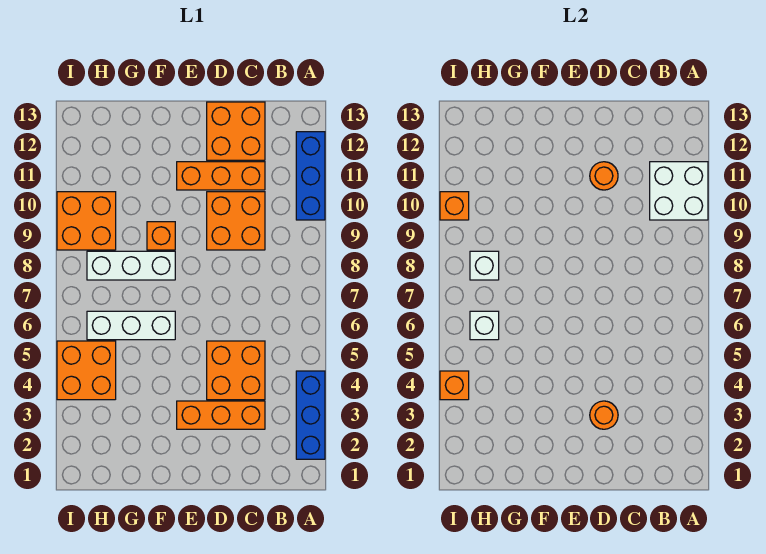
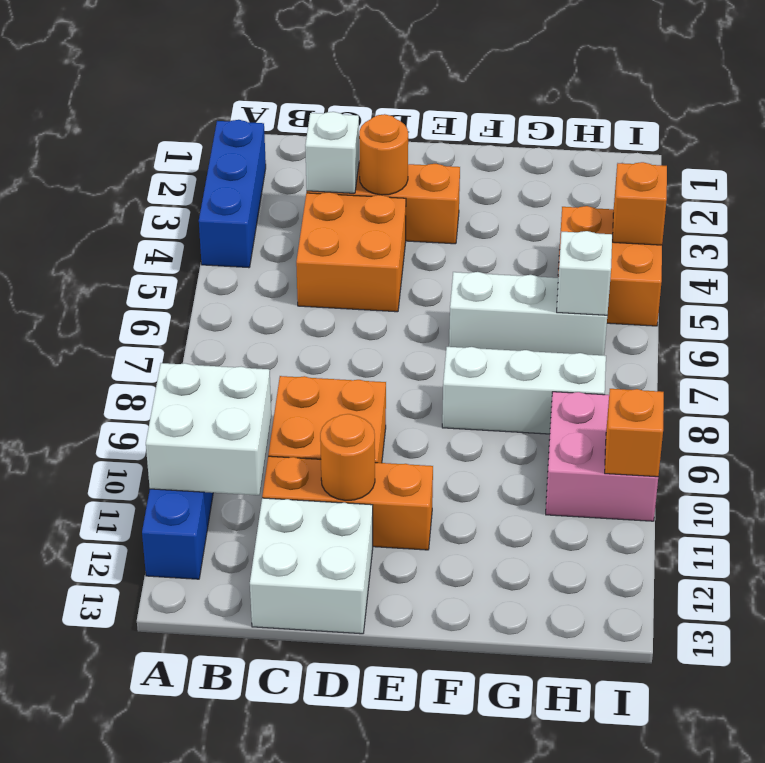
orange brick C12:D13 level 1 -> white brick C12:D13 level 1
orange brick F9 level 1 -> none
white brick H8 level 2 -> white brick C3 level 2
orange brick H9:I10 level 1 -> pink brick H9:I10 level 1

